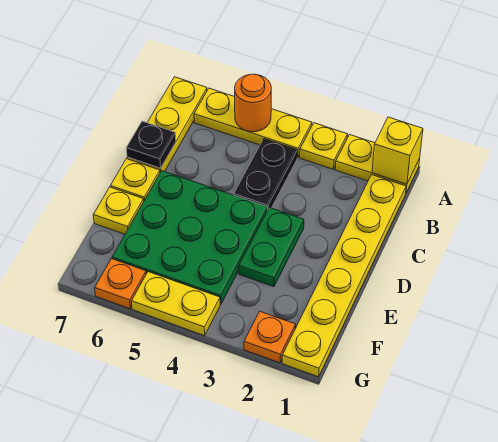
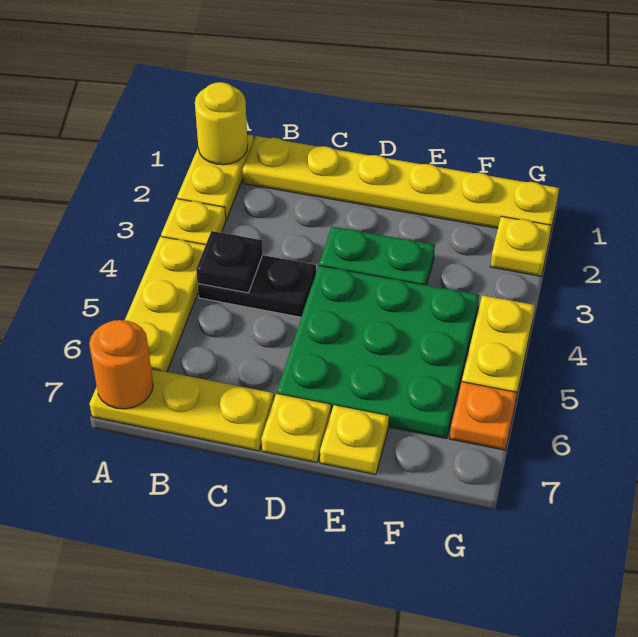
yellow brick A1 level 2 -> yellow round brick A1 level 2
orange round brick A5 level 2 -> orange round brick A7 level 2
black plate C7 level 2 -> black plate B4 level 2
orange plate G2 level 1 -> yellow plate G2 level 1

